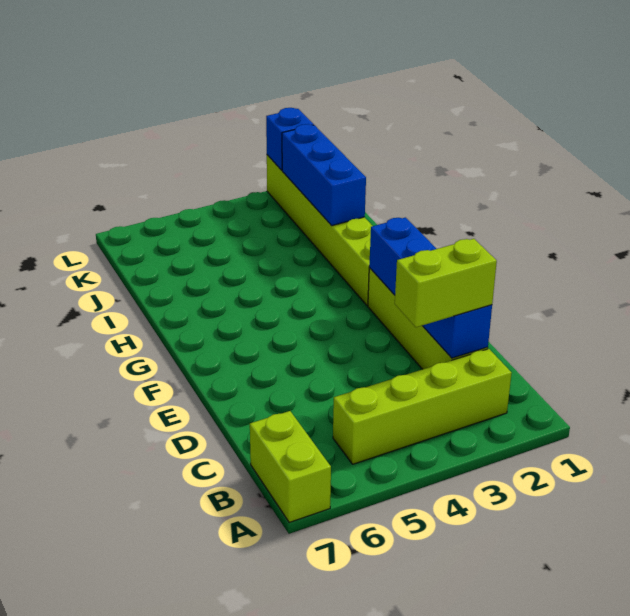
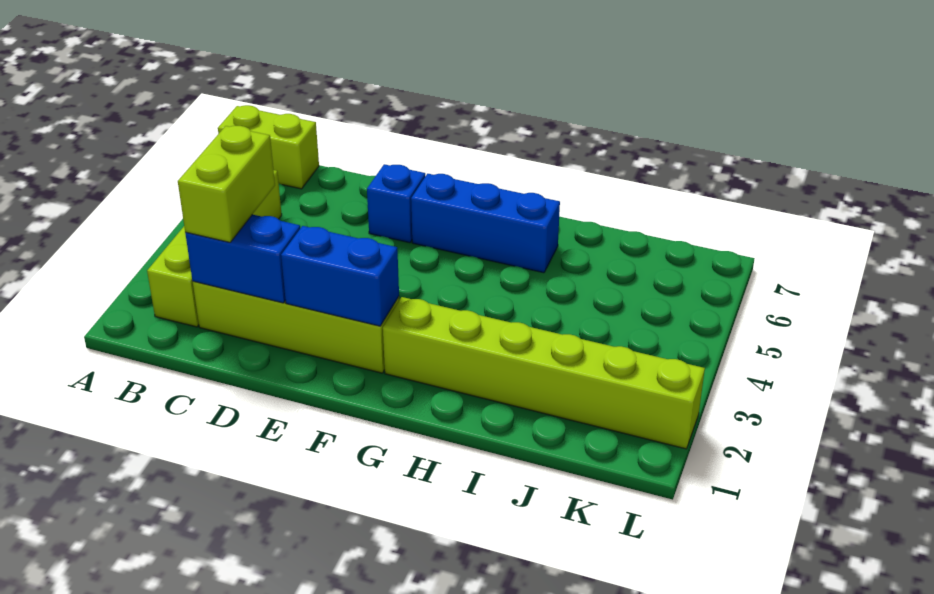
blue brick I2:K2 level 2 -> blue brick F6:H6 level 1
blue brick L2 level 2 -> blue brick E6 level 1

